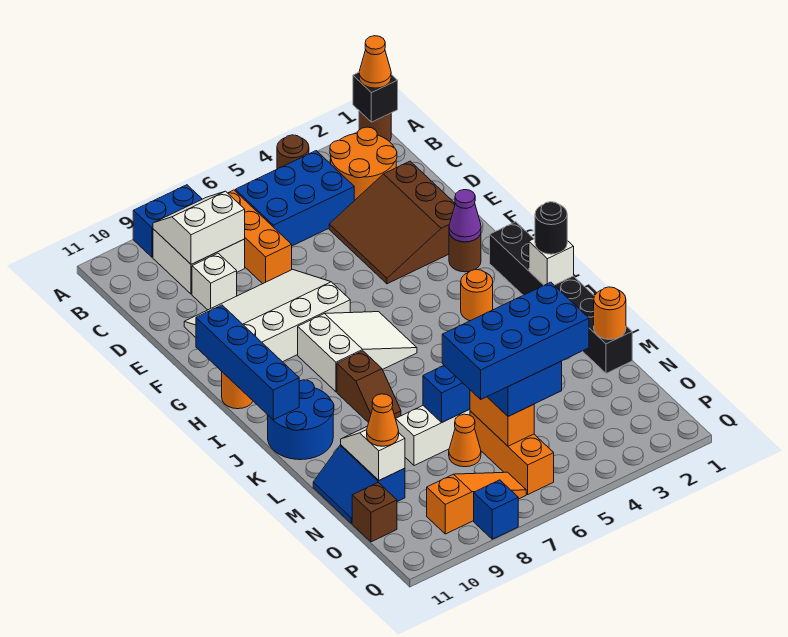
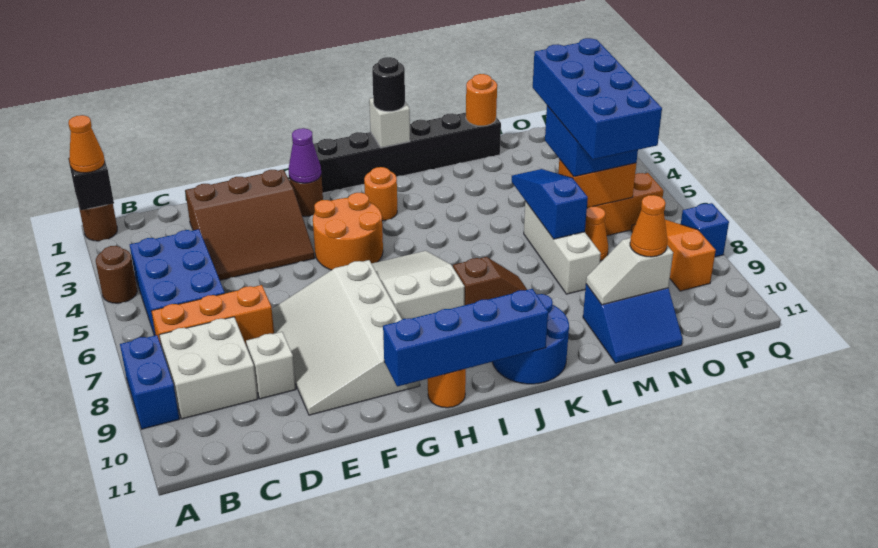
orange round brick B2:C3 level 1 -> orange round brick G4:H5 level 1
white slope B8:C9 level 2 top C -> none
brown brick O11 level 1 -> none

